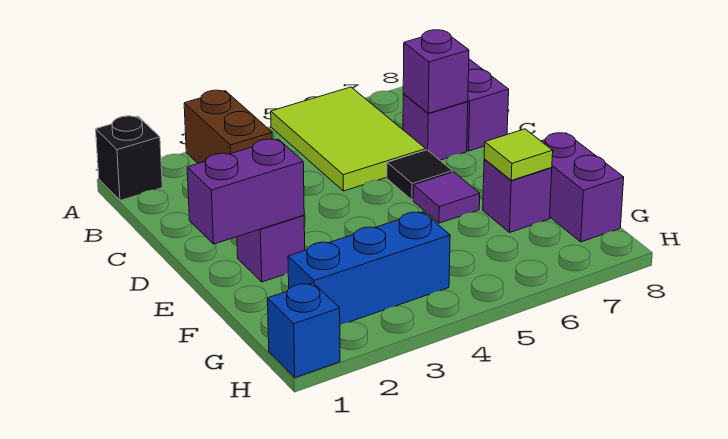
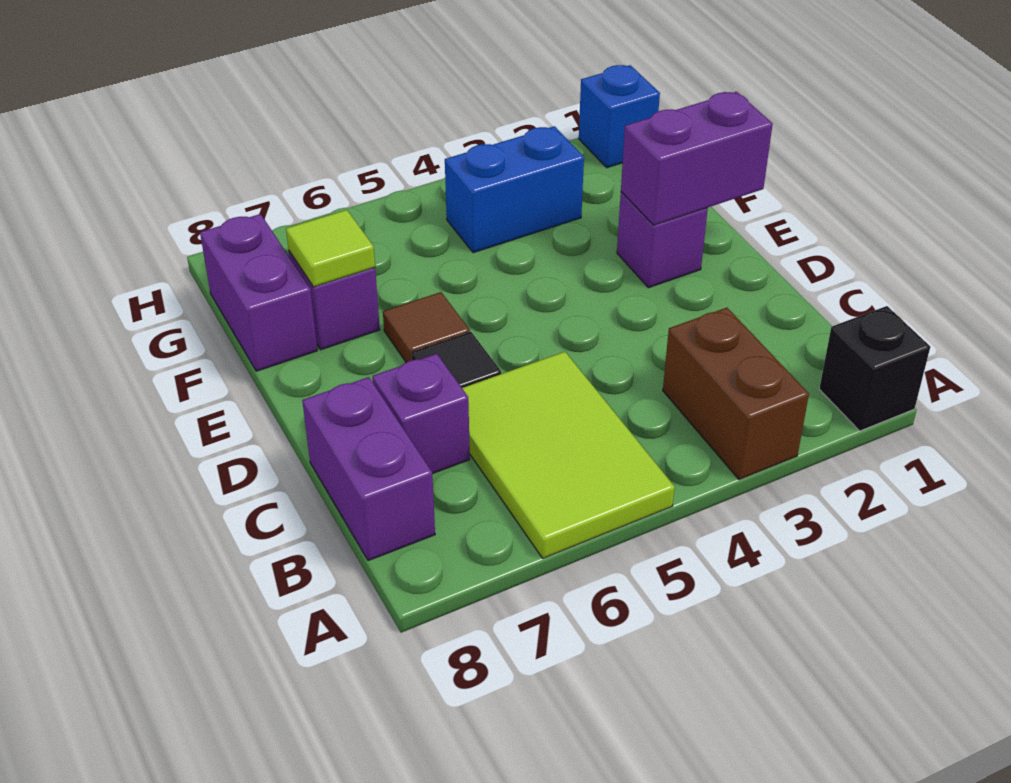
purple brick C7 level 2 -> none
purple tile E6 level 1 -> brown tile E6 level 1
blue brick G2:G4 level 1 -> blue brick G3:G4 level 1

